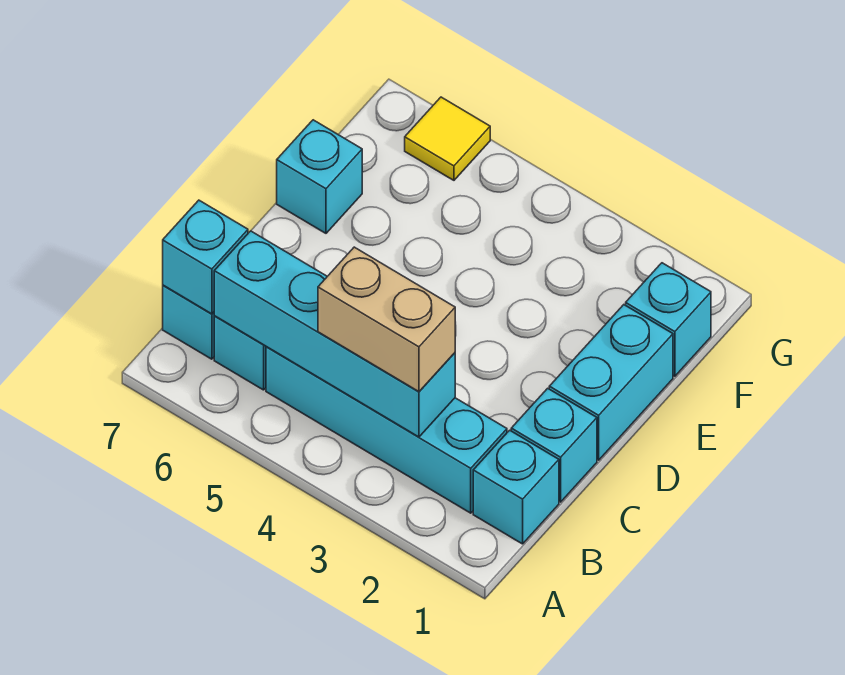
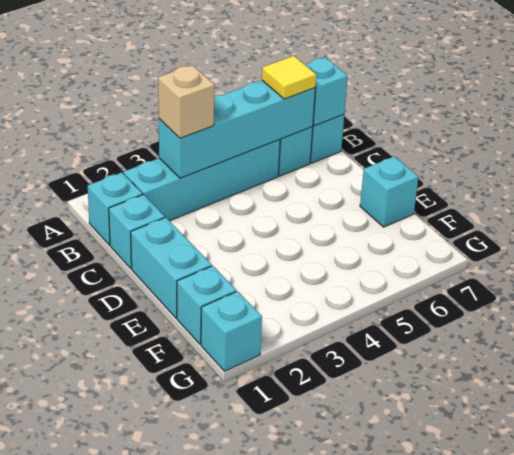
tan brick B3:B4 level 3 -> tan brick B3 level 3
none -> cyan brick G1 level 1
yellow tile G6 level 1 -> yellow tile B6 level 3

